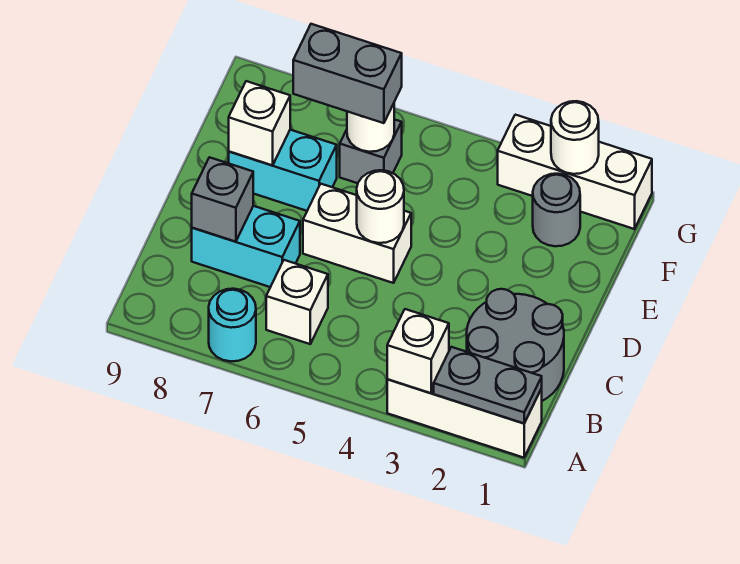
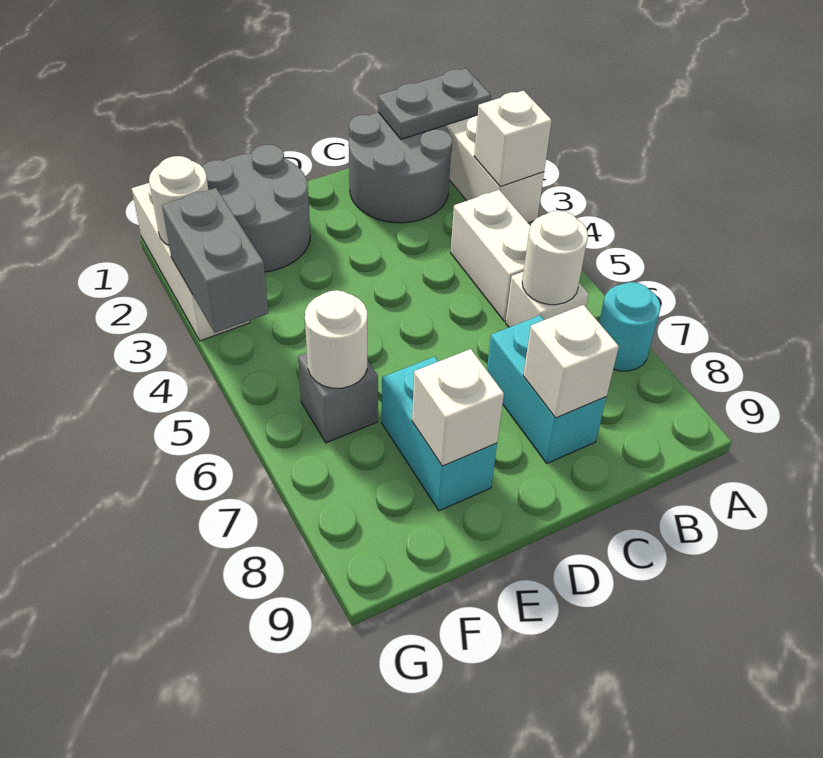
grey plate A1:A2 level 2 -> grey plate A1:B1 level 2
grey brick C8 level 2 -> white brick C8 level 2
white brick D5:D6 level 1 -> white brick B4:B5 level 1
white round brick D5 level 2 -> white round brick B6 level 2
grey round brick F2 level 1 -> grey round brick E1:F2 level 1
grey brick F6:F7 level 3 -> grey brick G3:G4 level 2

